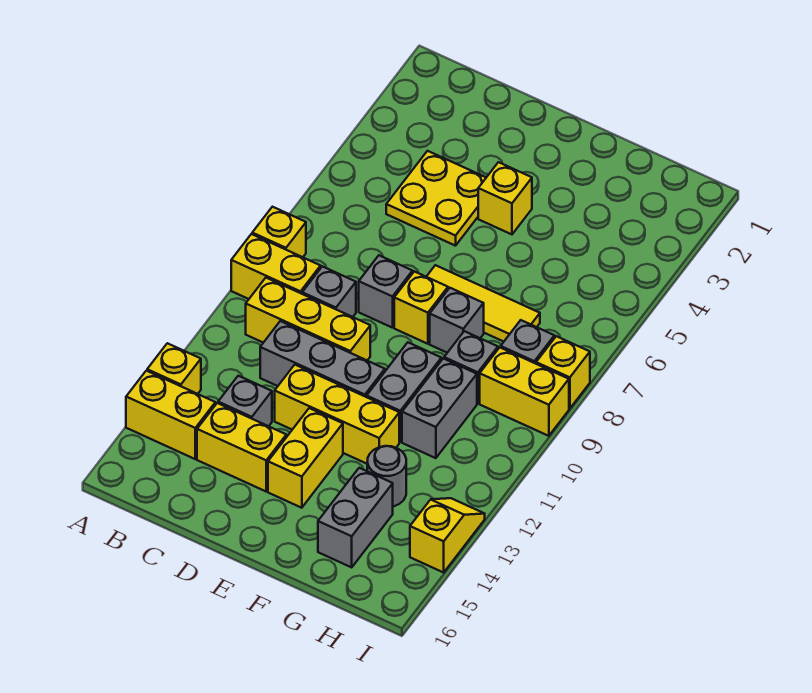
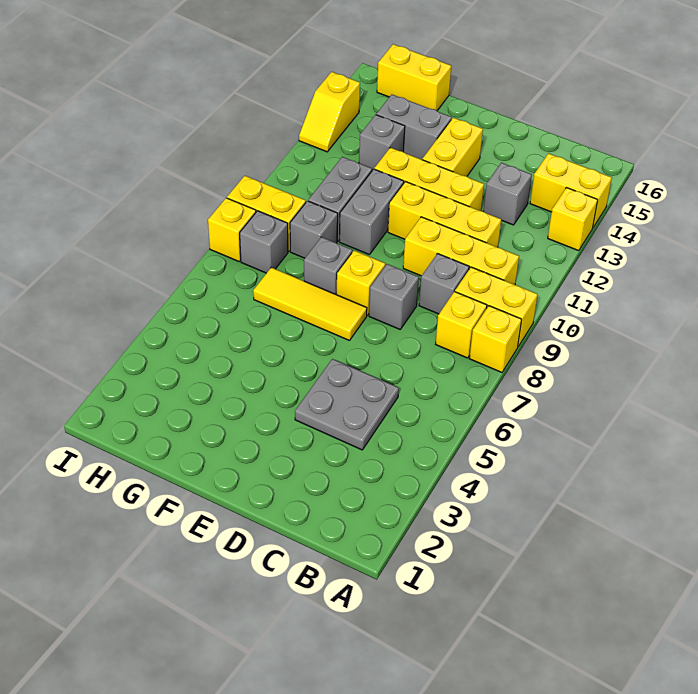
yellow plate C4:D5 level 1 -> grey plate C4:D5 level 1
grey brick C11:E11 level 1 -> yellow brick C11:E11 level 1
yellow brick C14:D14 level 1 -> yellow brick G16:H16 level 1
yellow brick E4 level 1 -> yellow brick B8 level 1
grey round brick G13 level 1 -> grey brick G13 level 1
grey brick G14:G15 level 1 -> grey brick F14:G14 level 1

